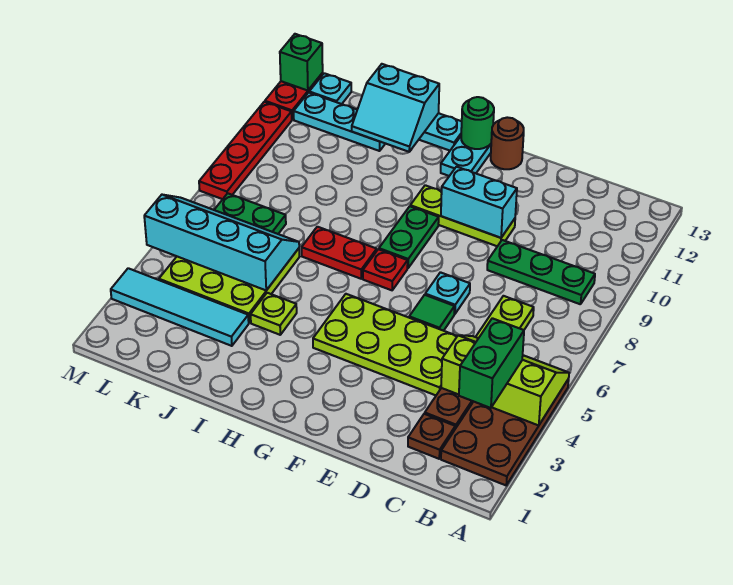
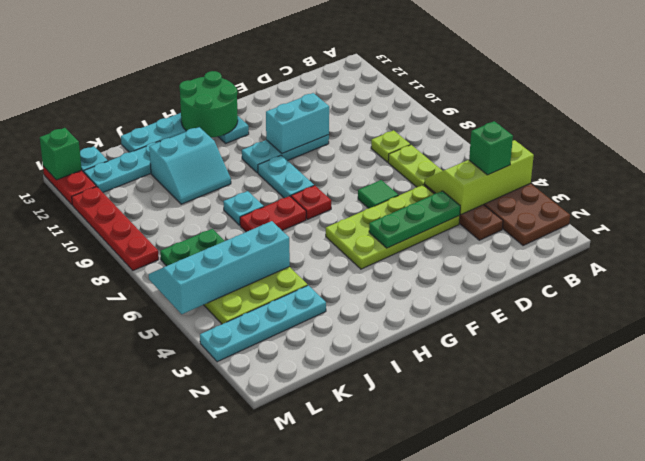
green brick B3:B4 level 3 -> green brick B4 level 3
green plate B9:D9 level 1 -> green plate D4:F4 level 2
brown plate C2 level 1 -> none
cyan plate E7 level 1 -> cyan plate I8 level 1
lime plate E10:G10 level 1 -> cyan plate E10:G10 level 1
brown round brick F13 level 1 -> none
green plate G8:G9 level 1 -> cyan plate G8:G9 level 1
green round brick G13 level 2 -> green round brick G12:H13 level 2
lime plate I4 level 1 -> lime plate C8 level 1
cyan slope I12:J13 level 2 top 13 -> cyan slope I10:J11 level 1 top 11
cyan tile J3:M3 level 1 -> cyan plate J3:M3 level 1

